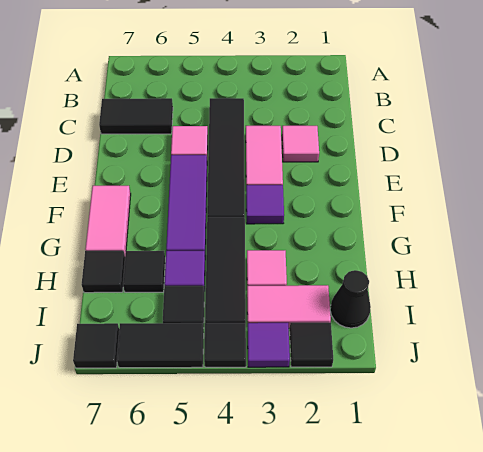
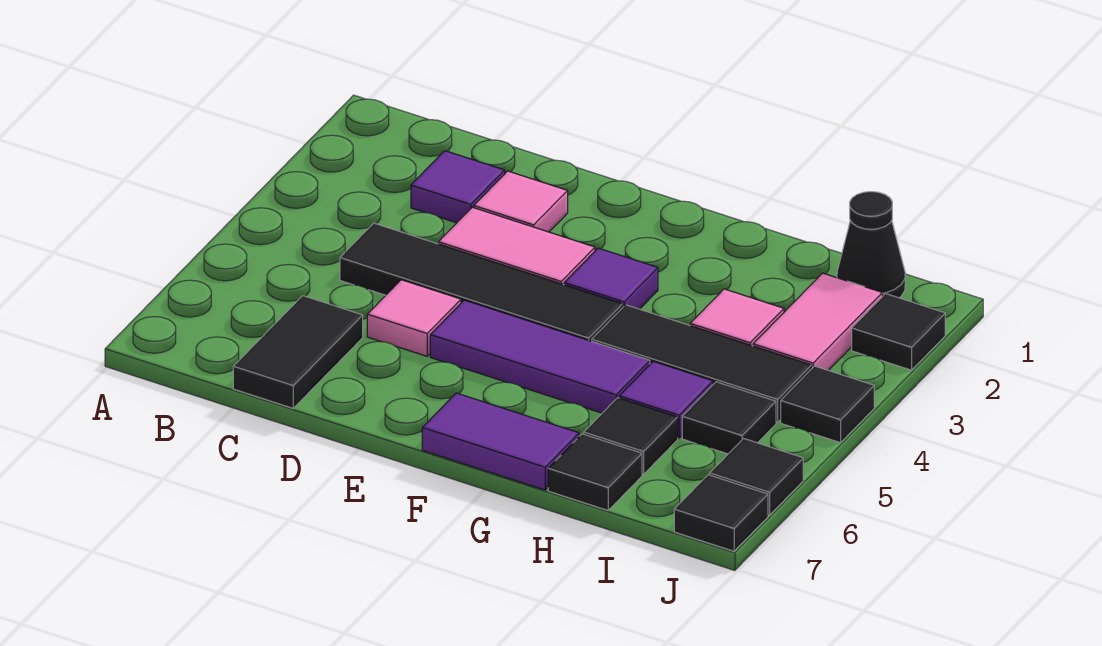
pink tile F7:G7 level 1 -> purple tile F7:G7 level 1
purple tile J3 level 1 -> purple tile C2 level 1
black tile J5:J6 level 1 -> black tile J6 level 1

